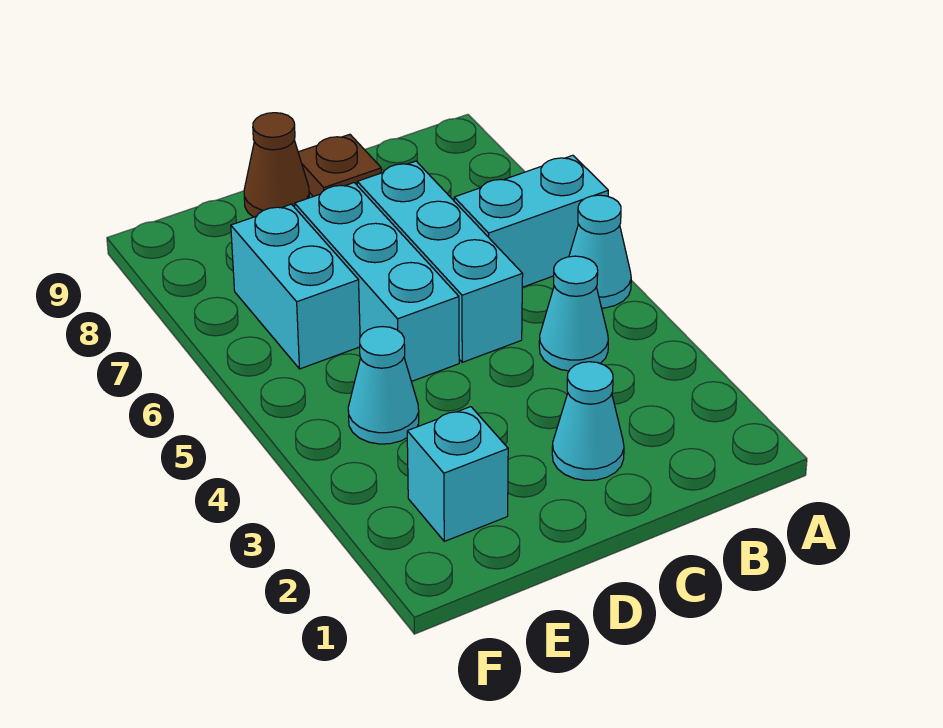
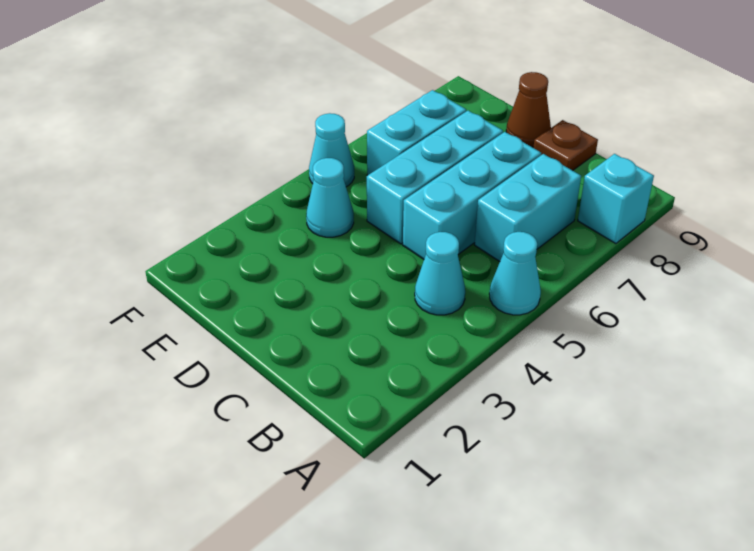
cyan brick A6:B6 level 1 -> cyan brick B6:B7 level 1
cyan cone C2 level 1 -> cyan cone F5 level 1
cyan brick E2 level 1 -> cyan brick A8 level 1

